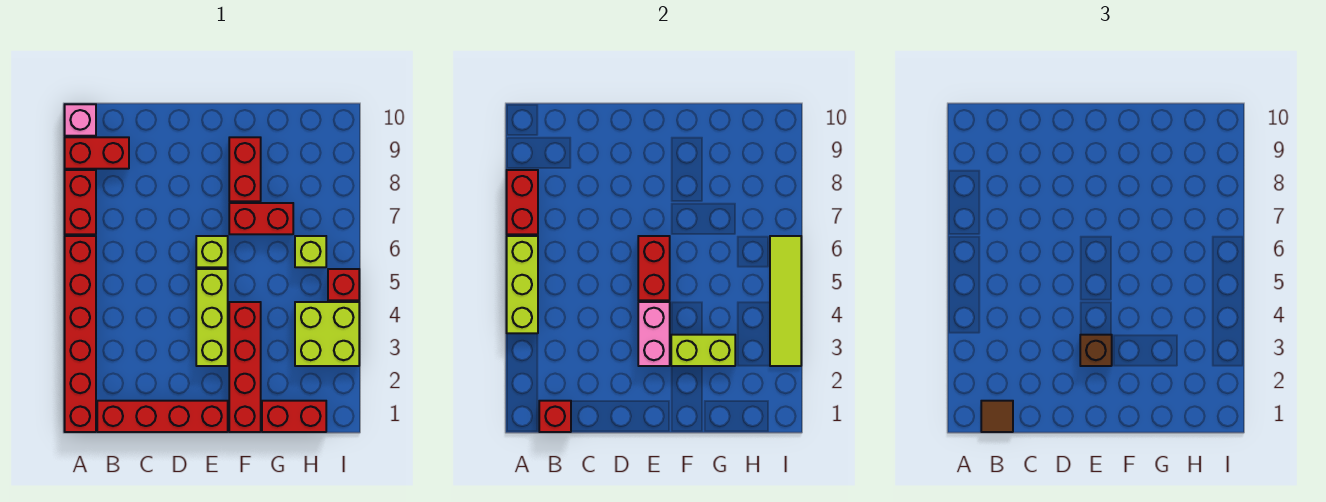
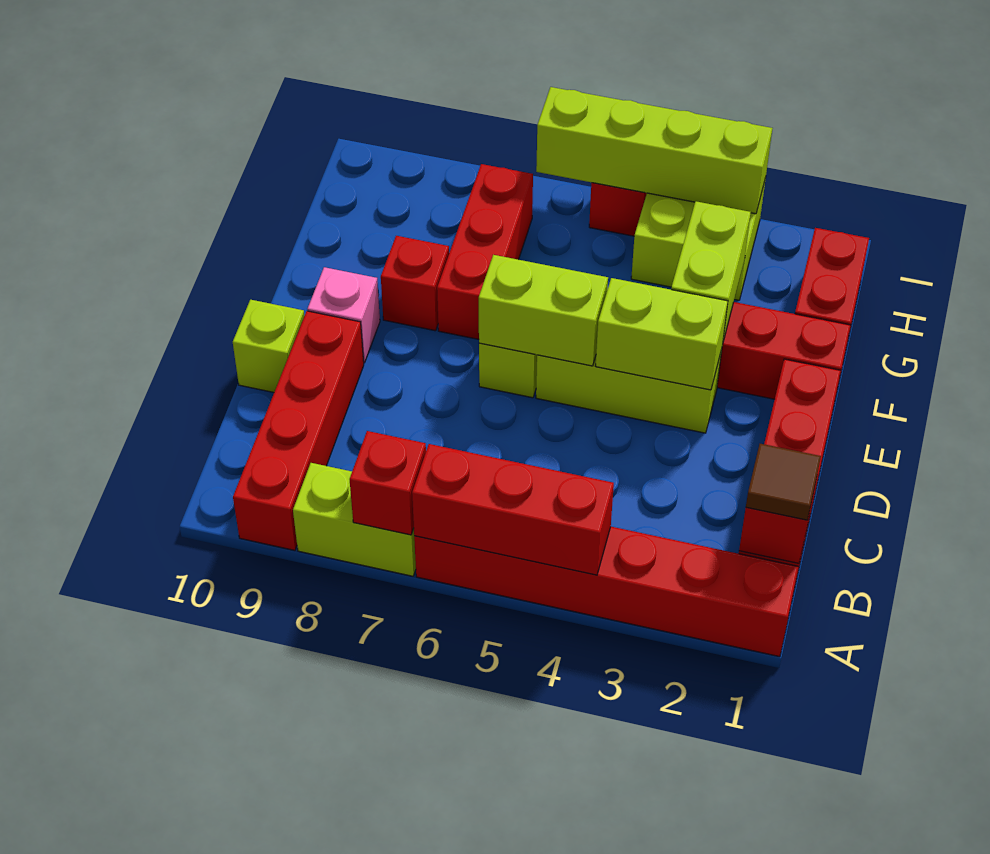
lime brick A4:A6 level 2 -> red brick A4:A6 level 2
red brick A7:A8 level 1 -> lime brick A7:A8 level 1
red brick A7:A8 level 2 -> red brick A7 level 2
red brick A9:B9 level 1 -> red brick A9:D9 level 1
pink brick A10 level 1 -> pink brick E9 level 1
pink brick E3:E4 level 2 -> lime brick E3:E4 level 2
brown brick E3 level 3 -> none
red brick E5:E6 level 2 -> lime brick E5:E6 level 2
red brick F7:G7 level 1 -> red brick F7:H7 level 1
red brick F8:F9 level 1 -> red brick F8 level 1
lime brick H6 level 1 -> lime brick D10 level 1
lime tile I3:I6 level 2 -> lime brick I3:I6 level 2

